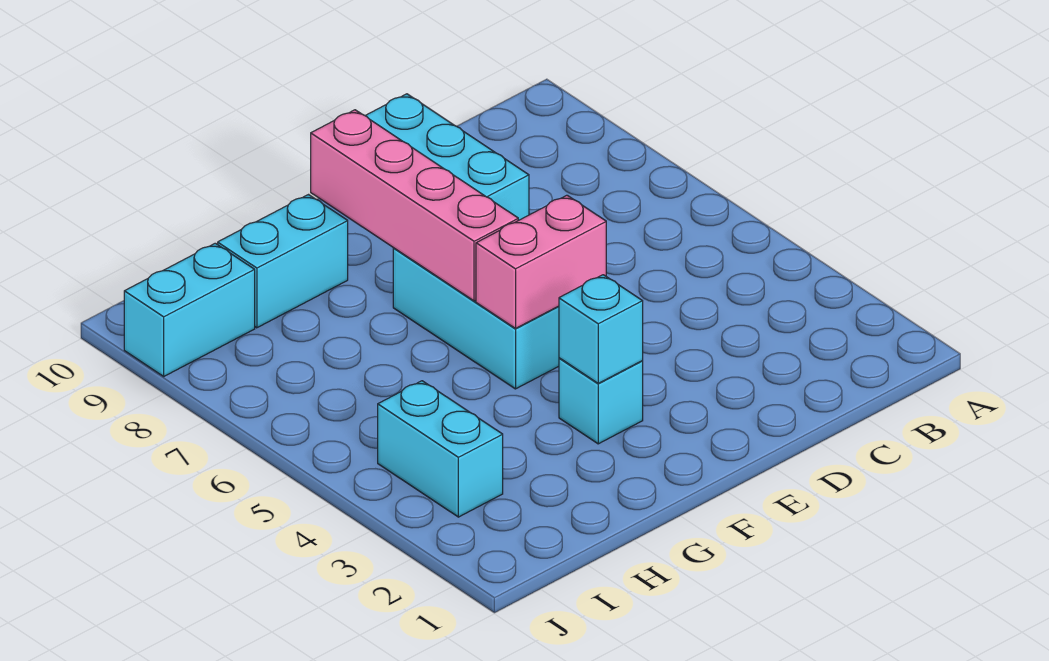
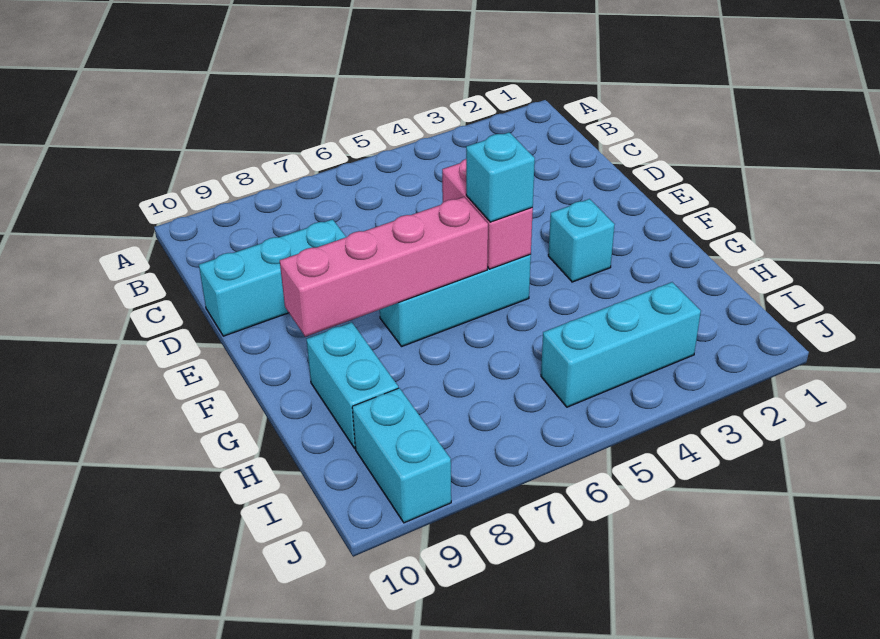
cyan brick F3 level 2 -> cyan brick F5 level 3
cyan brick I3:I4 level 1 -> cyan brick I3:I5 level 1

